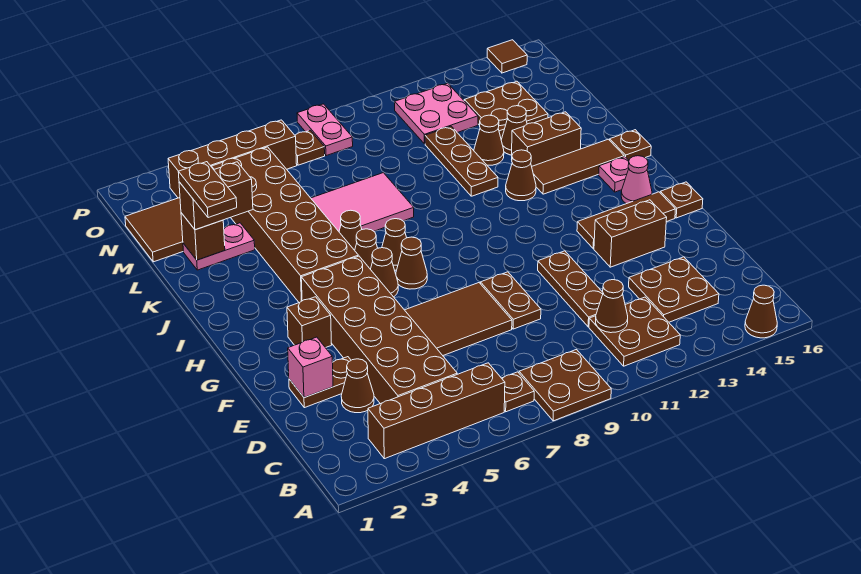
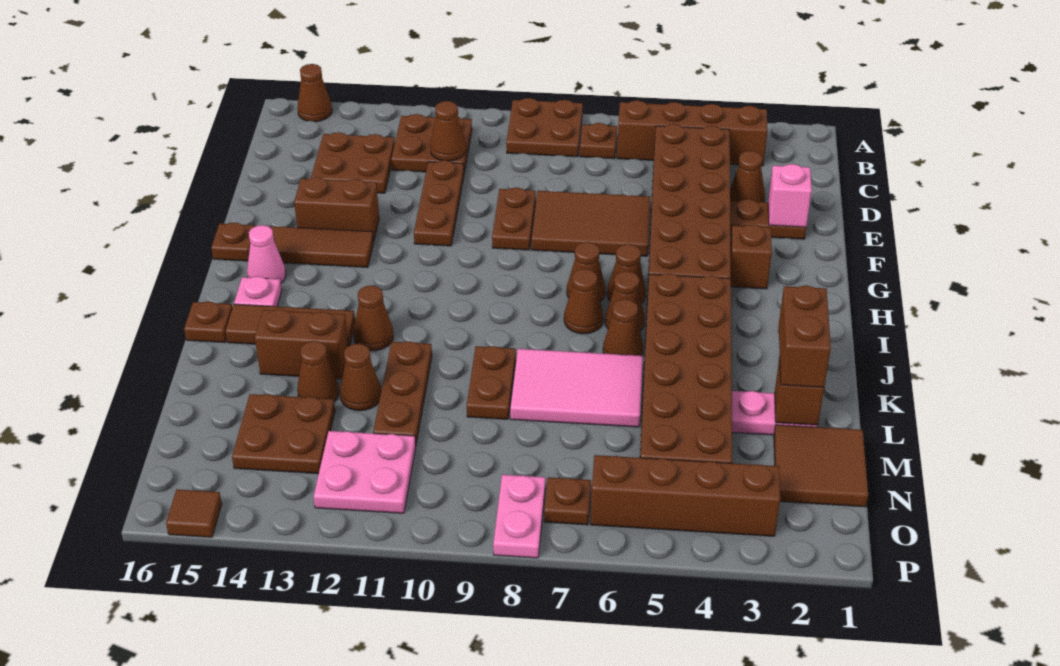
brown plate K2:L2 level 4 -> brown plate K9:L9 level 1
brown brick L2:L3 level 3 -> brown brick K2:L2 level 3

